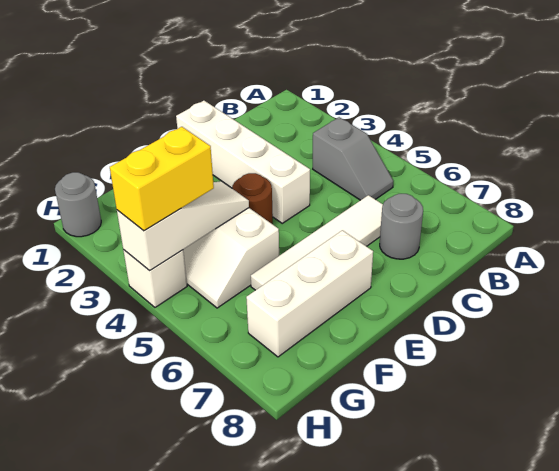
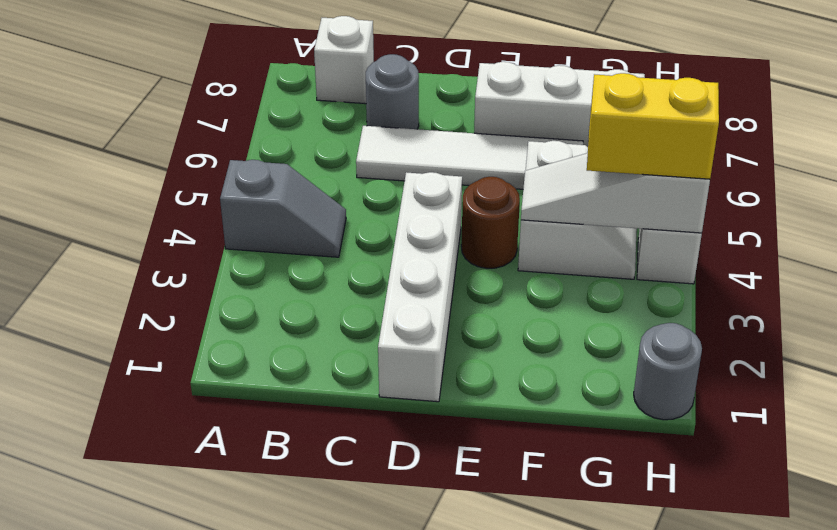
grey slope B4:B5 level 1 top 4 -> grey slope A4:B4 level 1 top A
none -> white brick B8 level 1

